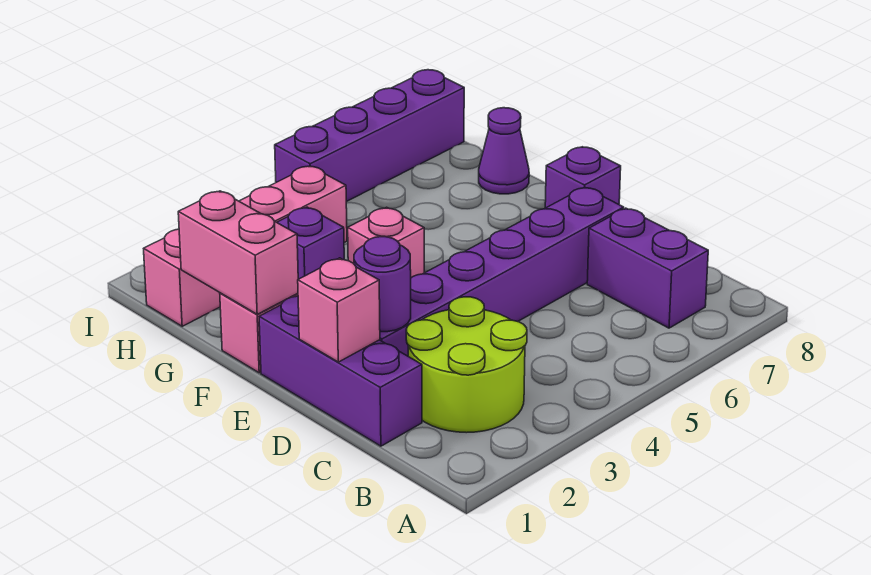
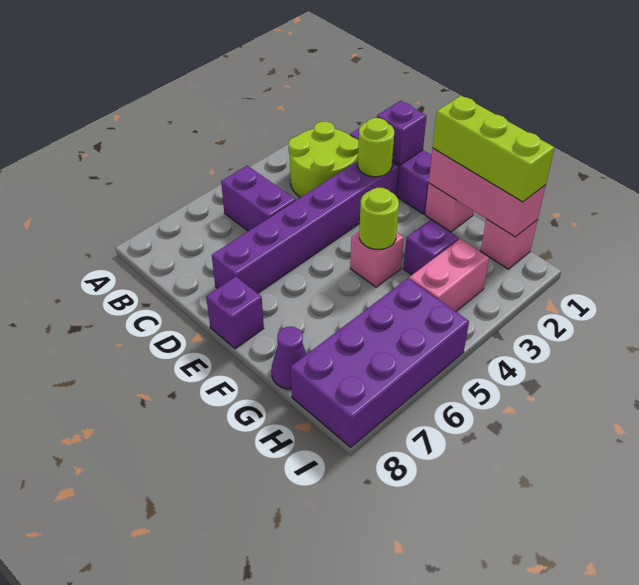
purple brick B7:C7 level 1 -> purple brick B5:C5 level 1
pink brick D1 level 2 -> purple brick D1 level 2
purple round brick D2 level 2 -> lime round brick D2 level 2
pink brick F1:G1 level 2 -> pink brick F1:H1 level 2
none -> lime brick F1:H1 level 3
none -> lime round brick F4 level 2
purple brick I5:I8 level 1 -> purple brick H5:I8 level 1

